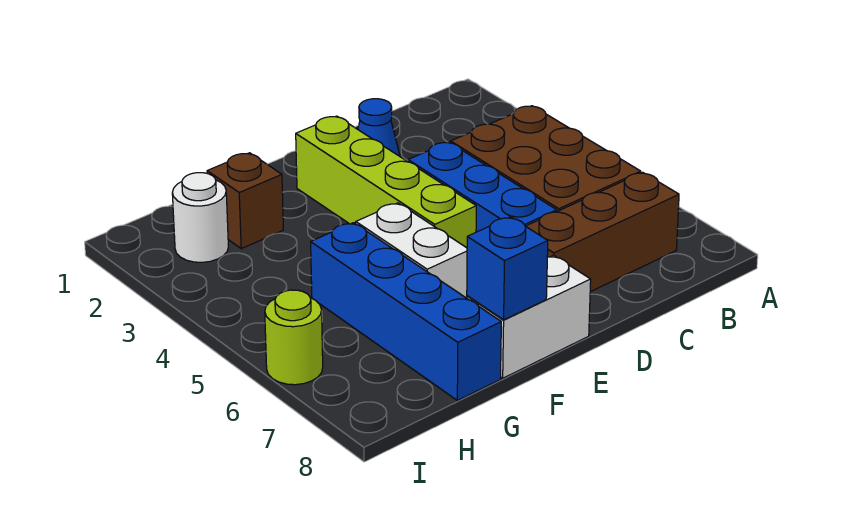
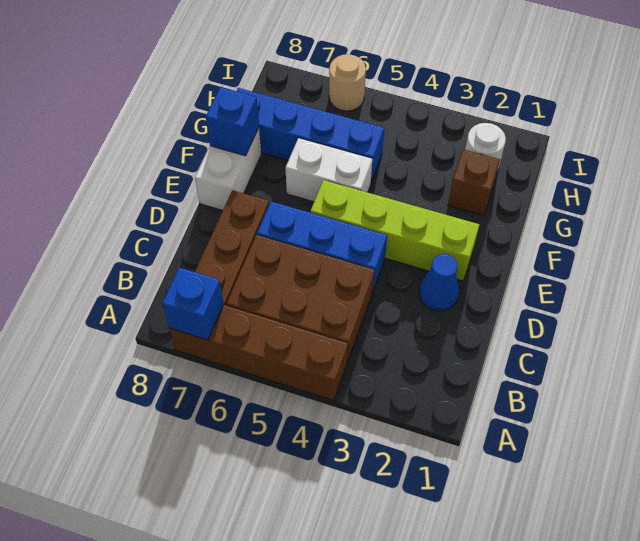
none -> brown brick A4:A7 level 1
none -> blue brick A7 level 2
lime round brick I6 level 1 -> tan round brick I6 level 1

